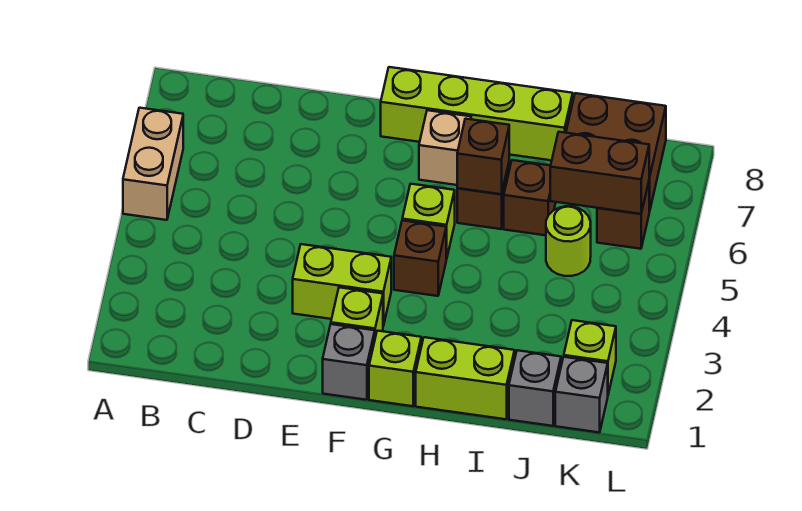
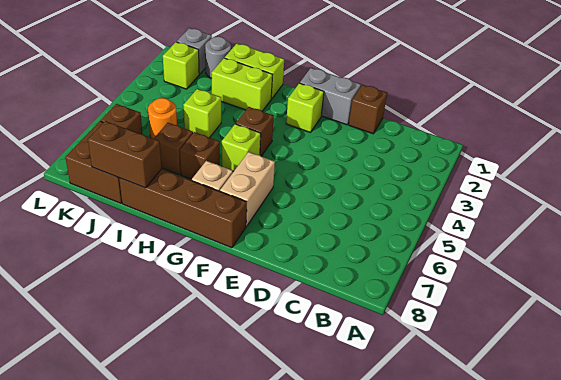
tan brick A5:A6 level 1 -> tan brick F6:F7 level 1
lime brick E3:F3 level 1 -> lime brick H2:I2 level 1
grey brick F1 level 1 -> grey brick E1:F1 level 1
lime brick F8:I8 level 1 -> brown brick F8:I8 level 1
lime brick G1 level 1 -> lime brick I4 level 1
brown brick H6 level 2 -> brown brick D1 level 1
grey brick J1 level 1 -> grey round brick J1 level 1
lime round brick J5 level 1 -> orange round brick J5 level 1
brown brick J6:K6 level 2 -> brown brick I8:J8 level 2

